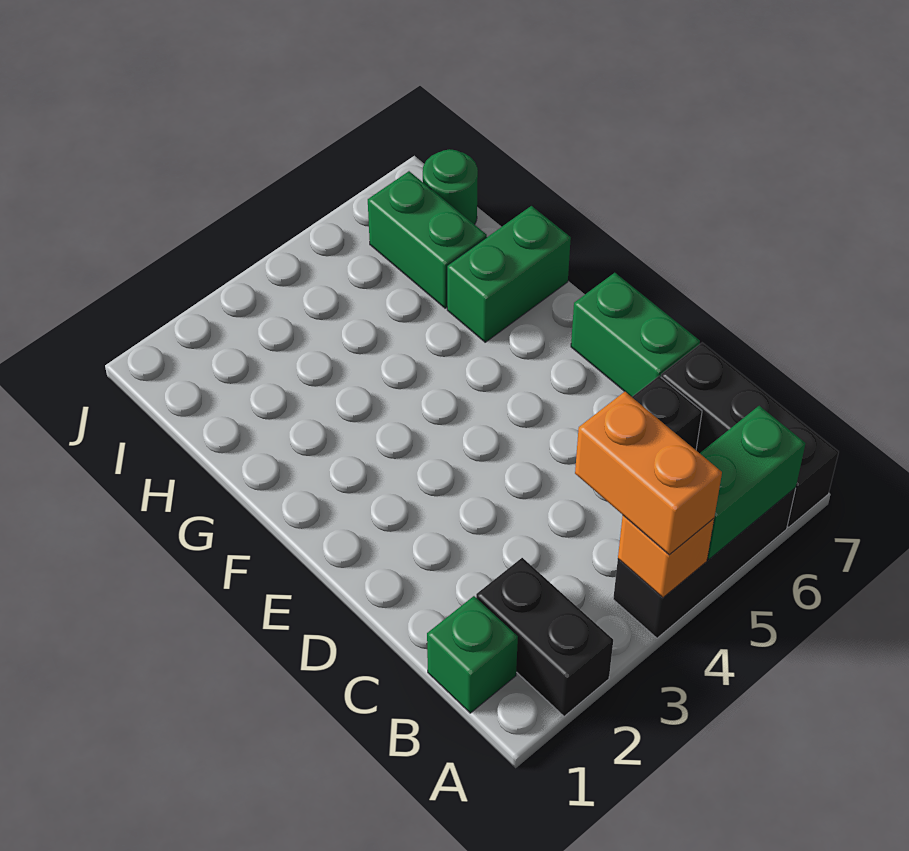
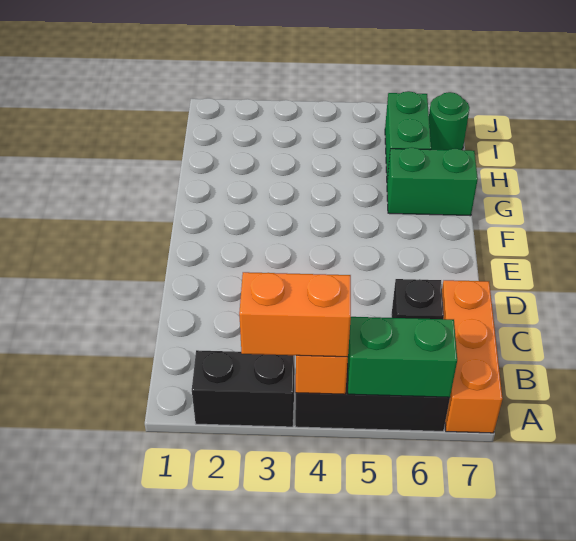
black brick A2:B2 level 1 -> black brick A2:A3 level 1
orange brick A4:B4 level 3 -> orange brick A3:A4 level 3
black brick A7:C7 level 1 -> orange brick A7:C7 level 1
green brick B1 level 1 -> none
green brick D7:E7 level 1 -> none

